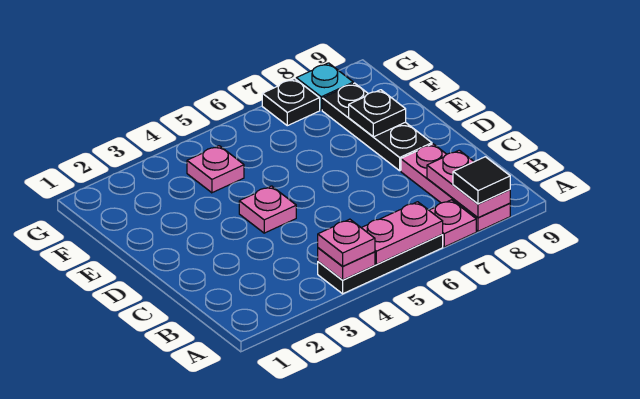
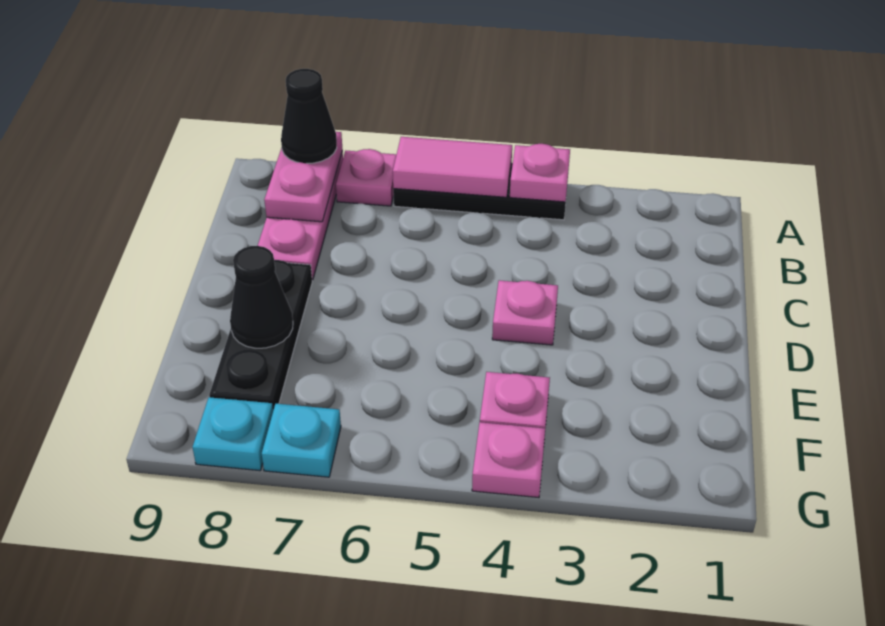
pink plate A4 level 3 -> pink plate G4 level 1
pink plate A5:A6 level 2 -> pink tile A5:A6 level 2
black tile A8 level 3 -> black cone A8 level 3
black plate E8 level 2 -> black cone E8 level 2
black plate G7 level 1 -> cyan plate G7 level 1

